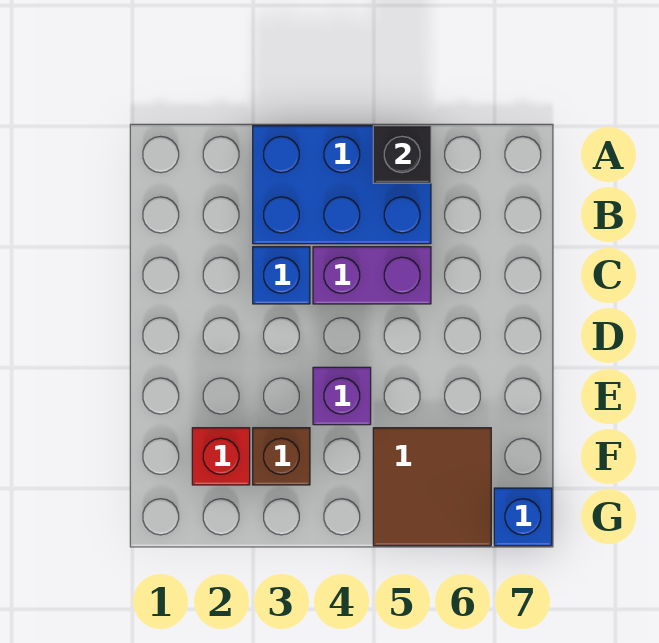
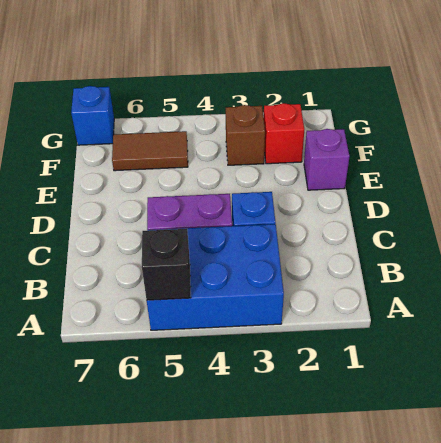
purple brick E4 level 1 -> purple brick E1 level 1
brown tile F5:G6 level 1 -> brown tile F5:F6 level 1

